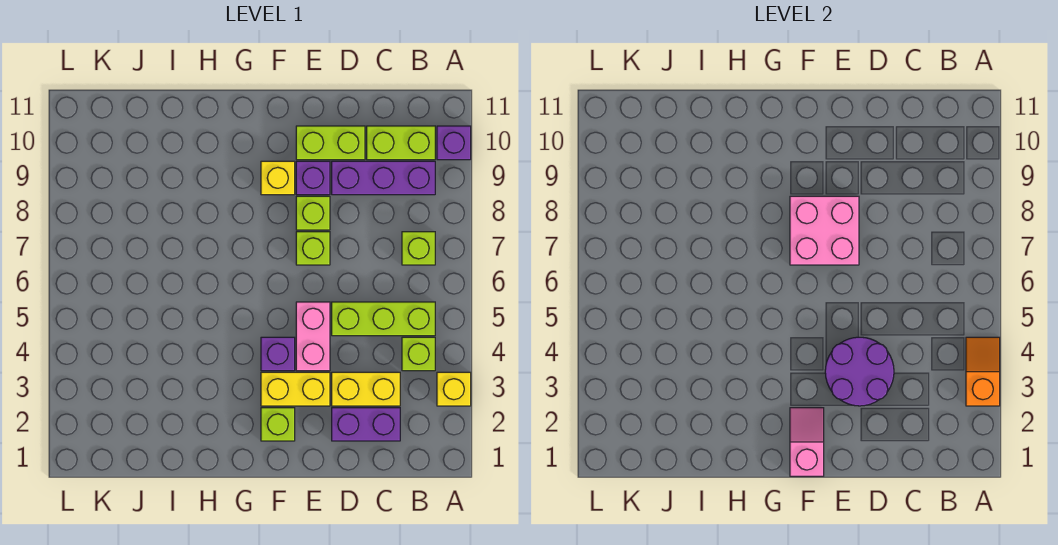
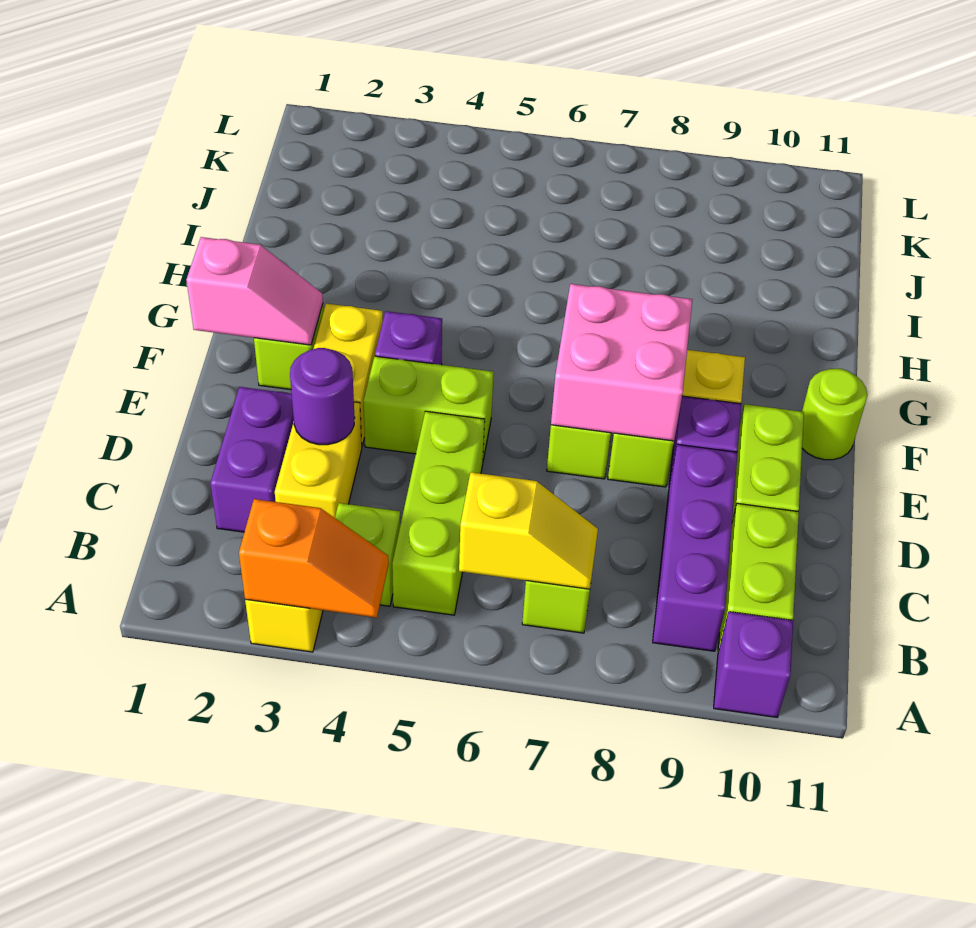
none -> yellow slope B6:B7 level 2 top 6
purple round brick D3:E4 level 2 -> purple round brick D3 level 2
pink brick E4:E5 level 1 -> lime brick E4:E5 level 1
none -> lime round brick F11 level 1

